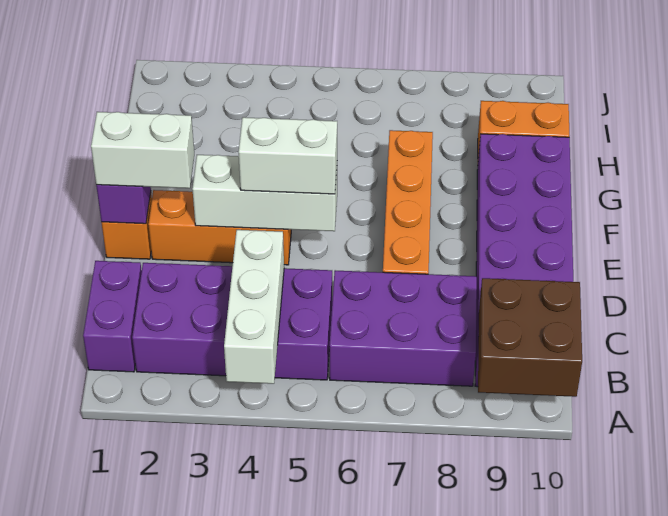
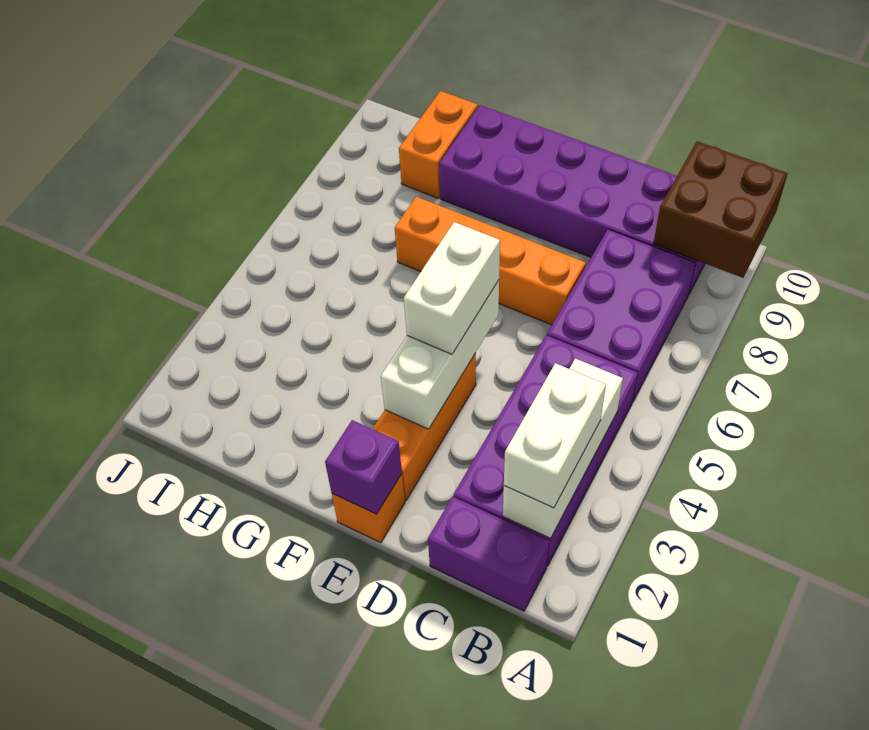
white brick A4:C4 level 2 -> white brick B2:B4 level 2
white brick E1:E2 level 3 -> white brick B2:B3 level 3

